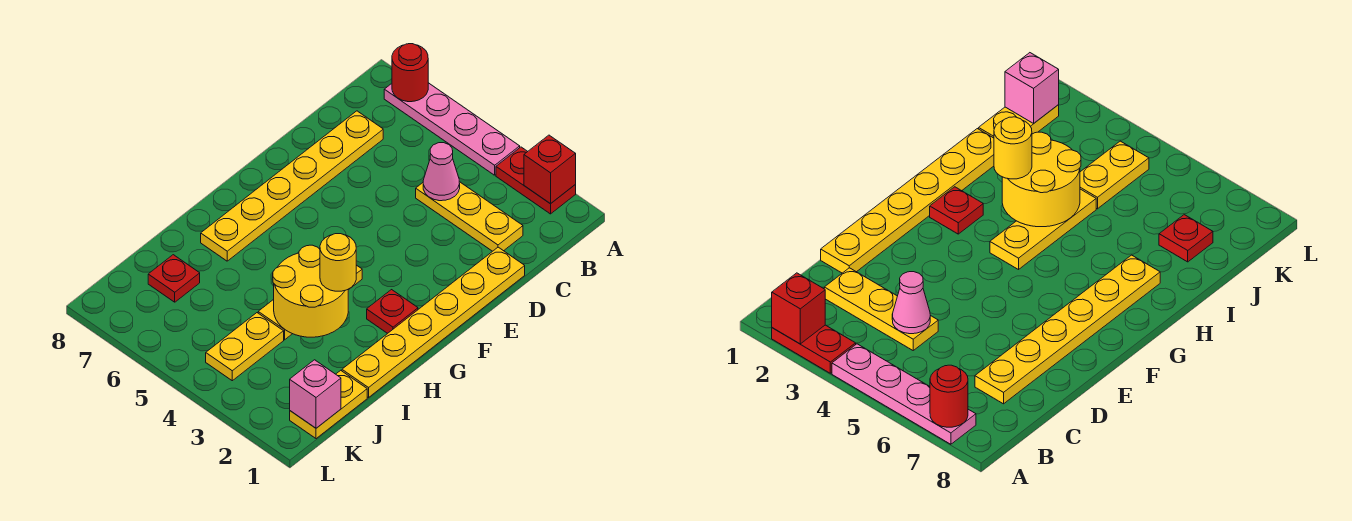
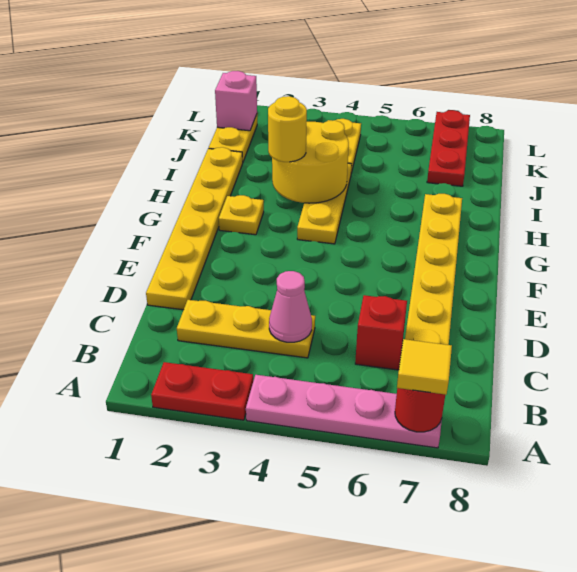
red brick A2 level 2 -> red brick C6 level 1
none -> yellow tile A7 level 3
red plate G2 level 1 -> yellow plate G2 level 1
red plate J7 level 1 -> red plate J7:L7 level 1

